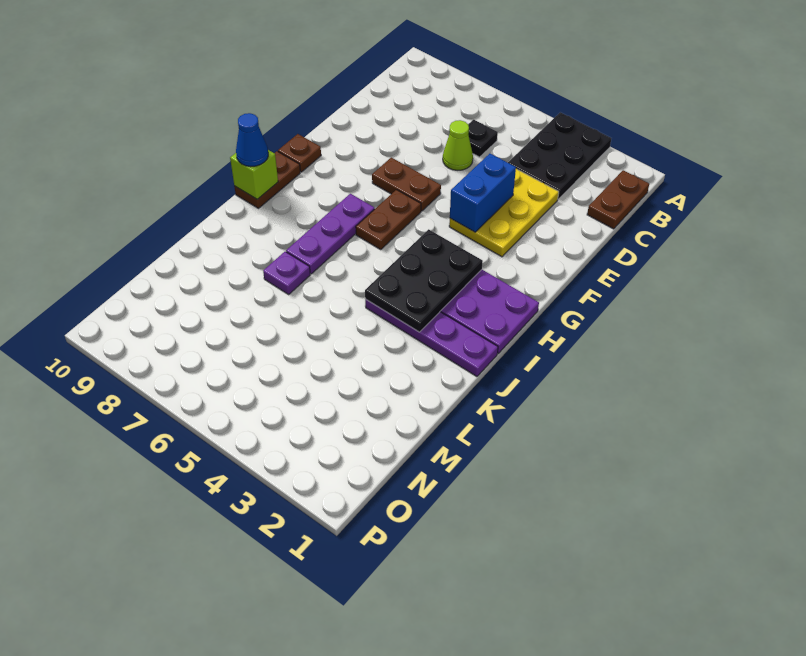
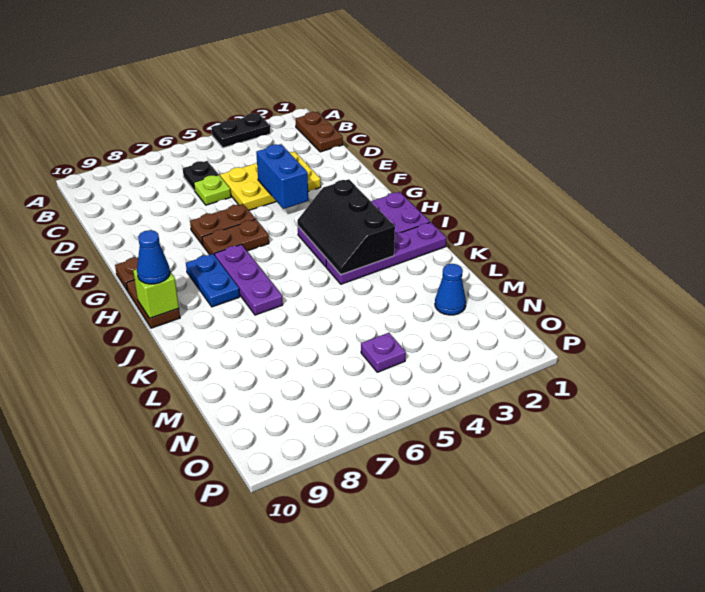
black plate A3:C4 level 1 -> black plate A3:A4 level 1
yellow plate D3:F4 level 1 -> yellow plate D3:E5 level 1
lime cone D6 level 1 -> lime plate D6 level 1
brown plate G6:H6 level 1 -> brown plate G6:G7 level 1
black plate H3:J4 level 2 -> black slope H3:J4 level 2 top 3
none -> blue plate H8:I8 level 1
purple plate K7 level 1 -> purple plate N5 level 1
none -> blue cone M2 level 1

